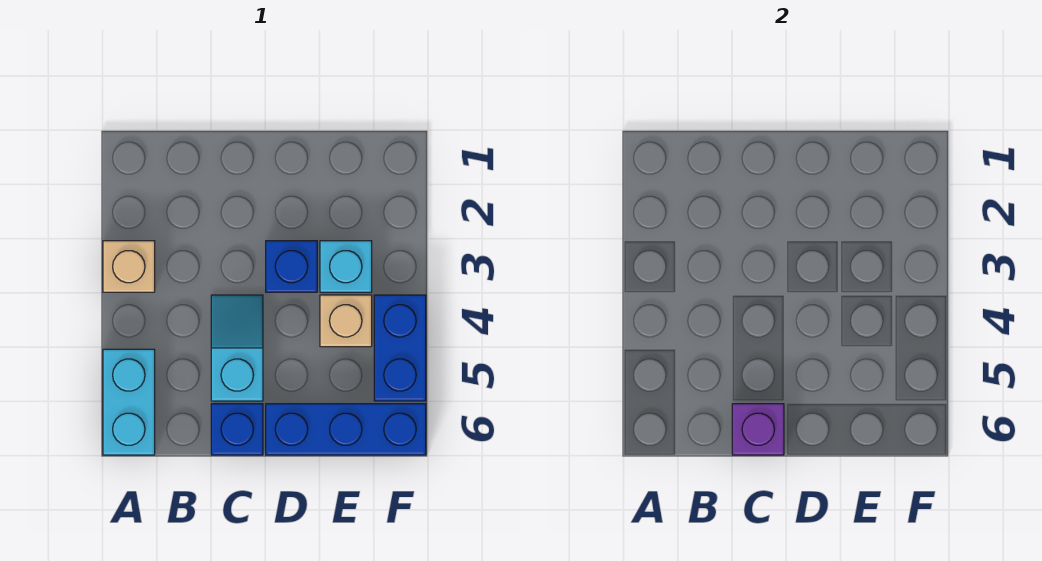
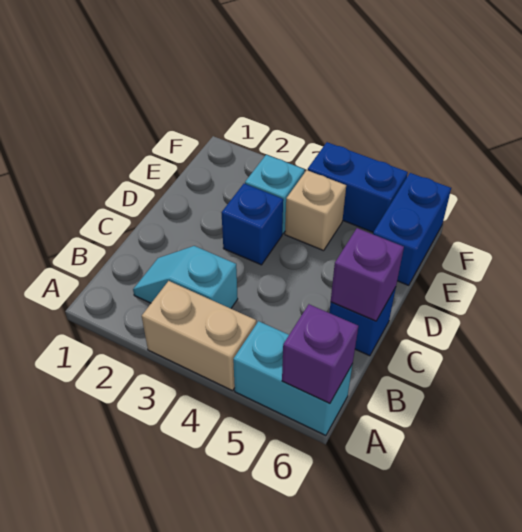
tan brick A3 level 1 -> tan brick A3:A4 level 1
none -> purple brick A6 level 2
cyan slope C4:C5 level 1 top 5 -> cyan slope B2:B3 level 1 top 3
blue brick D6:F6 level 1 -> blue brick E6:F6 level 1

